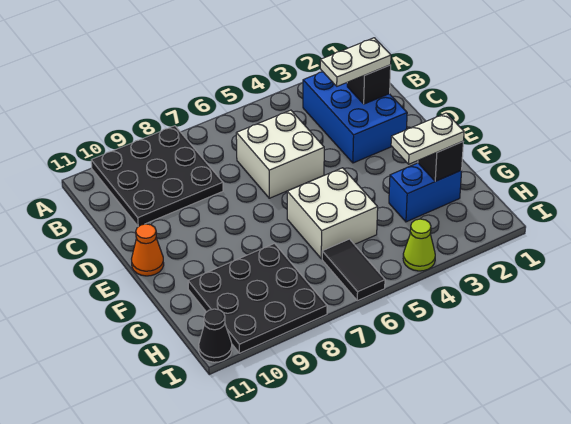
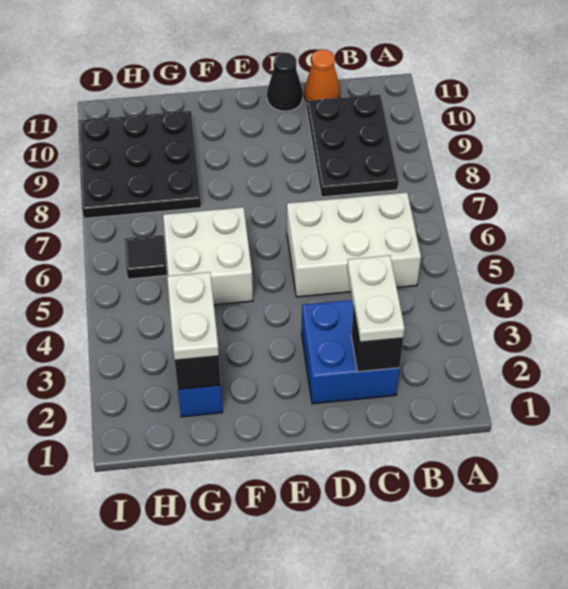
black plate A8:C10 level 1 -> black plate B8:C10 level 1
blue brick B2:D3 level 1 -> blue brick C2:D3 level 1
white brick C5:D6 level 1 -> white brick B5:D6 level 1
orange cone E11 level 1 -> orange cone C11 level 1
black tile H6:I6 level 1 -> black tile H6 level 1
lime cone I4 level 1 -> none
black cone I11 level 1 -> black cone D11 level 1

